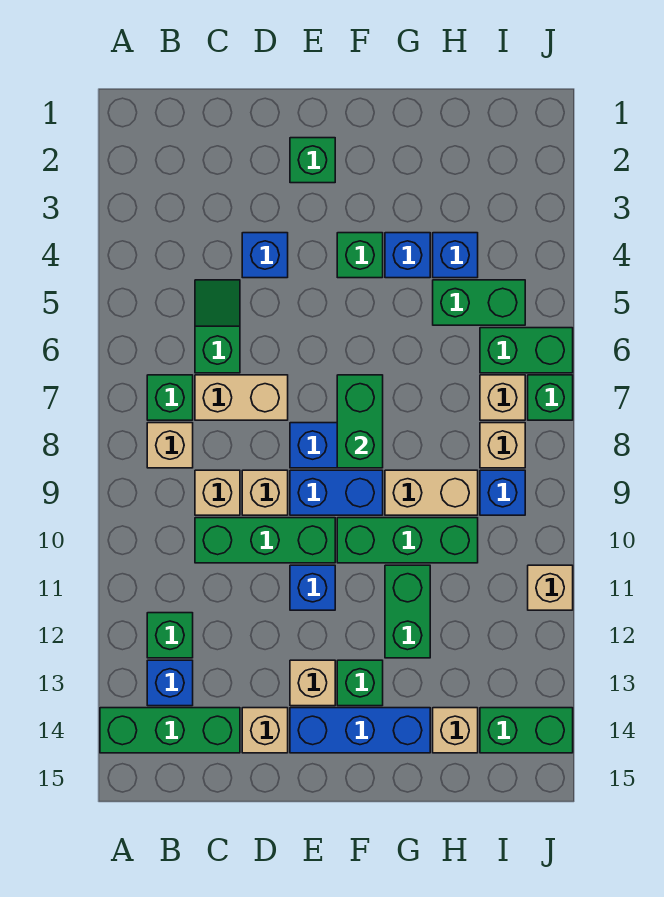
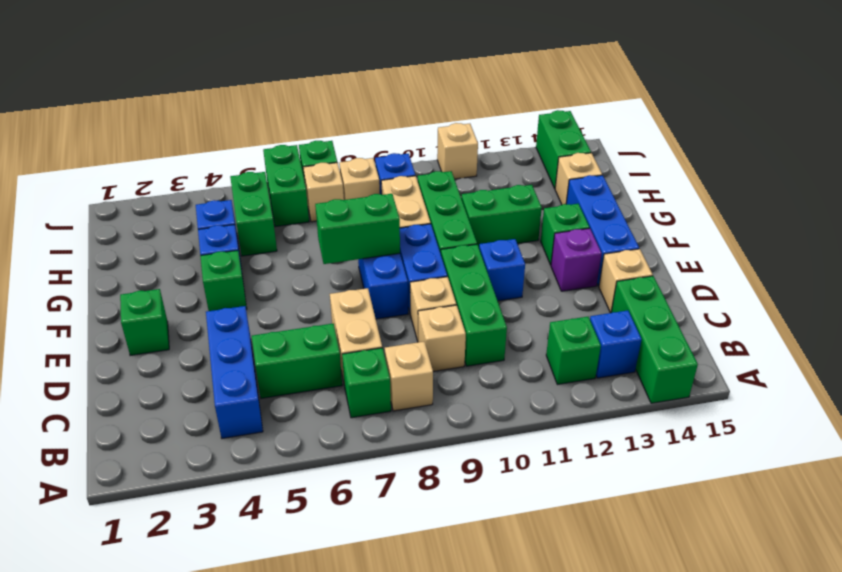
green slope C5:C6 level 1 top 6 -> green brick C5:C6 level 1
blue brick D4 level 1 -> blue brick B4:D4 level 1
tan brick E13 level 1 -> purple brick E13 level 1

